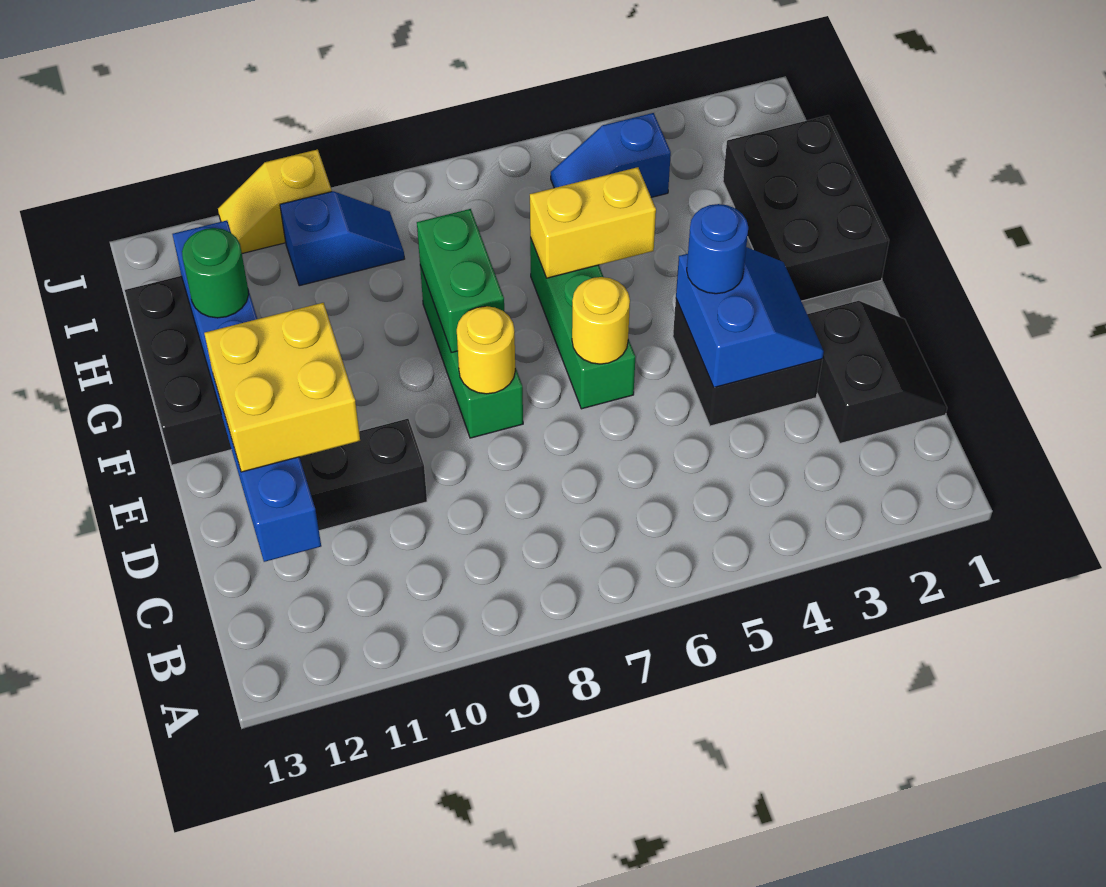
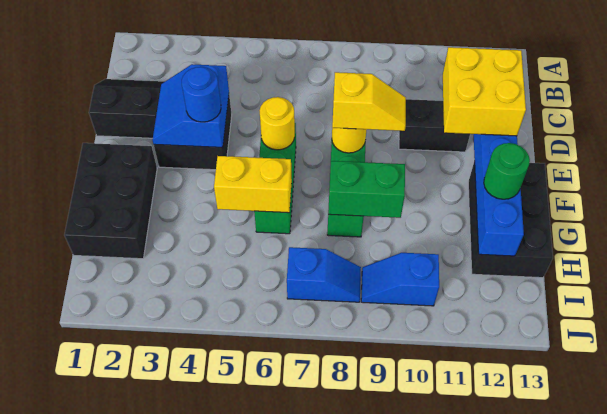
black slope C1:D2 level 1 top 2 -> black slope C1:D2 level 1 top D
green brick F8:G8 level 2 -> green brick G8:G9 level 2
blue slope I4:I5 level 1 top 4 -> blue slope I7:I8 level 1 top 7
yellow slope J10:J11 level 1 top 10 -> yellow slope E8:E9 level 3 top 8

